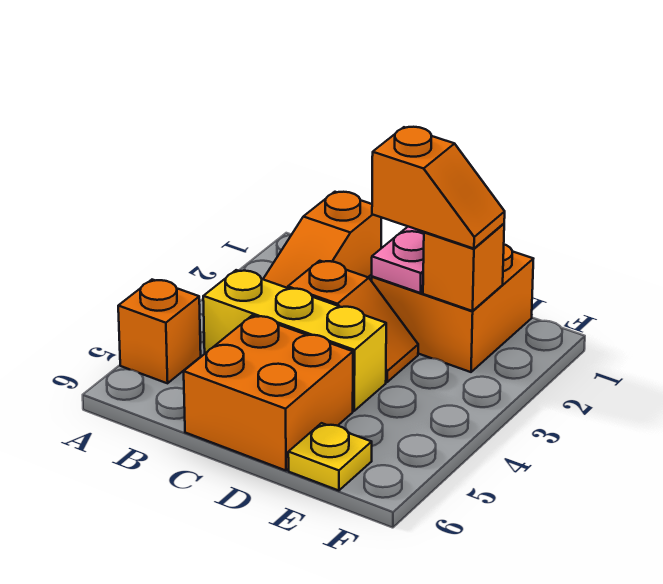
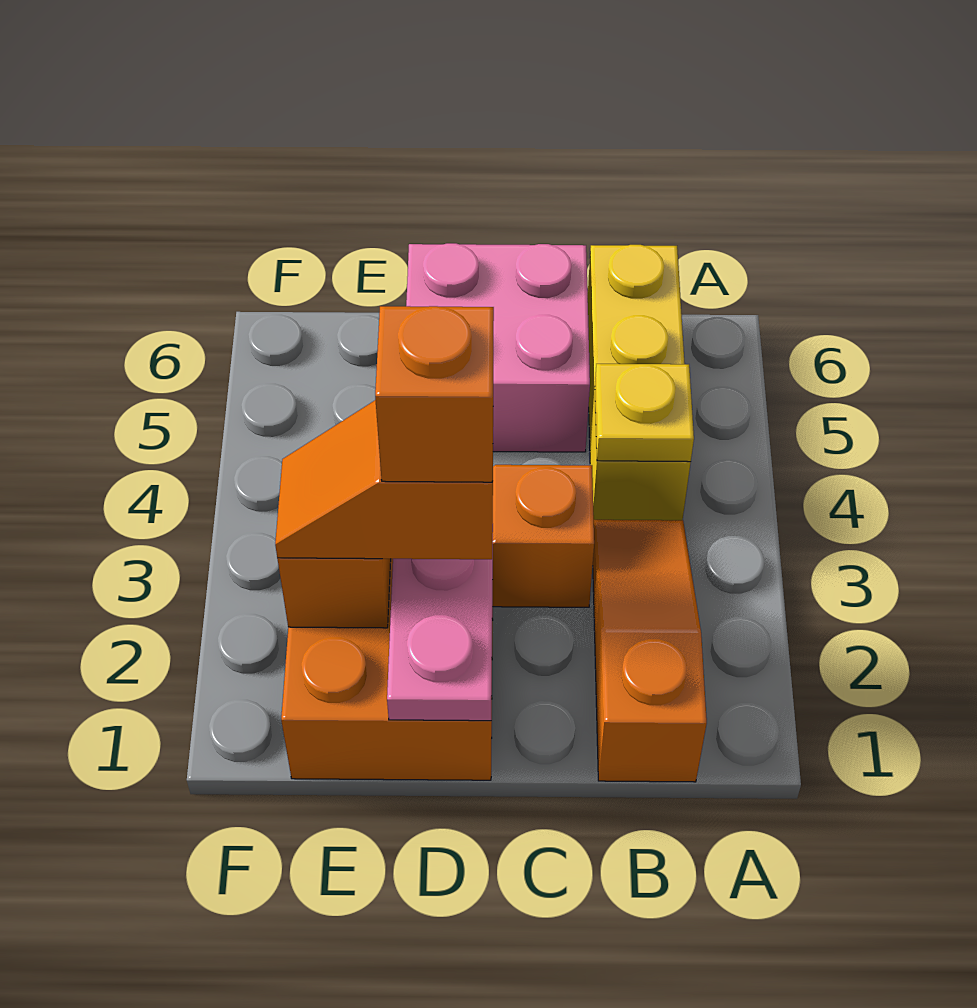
orange brick A5 level 1 -> orange brick D2 level 4
yellow brick B4:D4 level 1 -> yellow brick B4:B6 level 1
orange brick C5:D6 level 1 -> pink brick C5:D6 level 1
yellow plate E6 level 1 -> yellow plate B4 level 2

